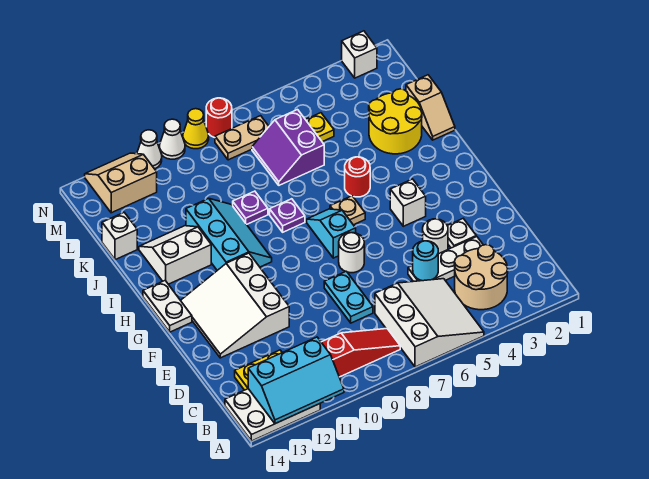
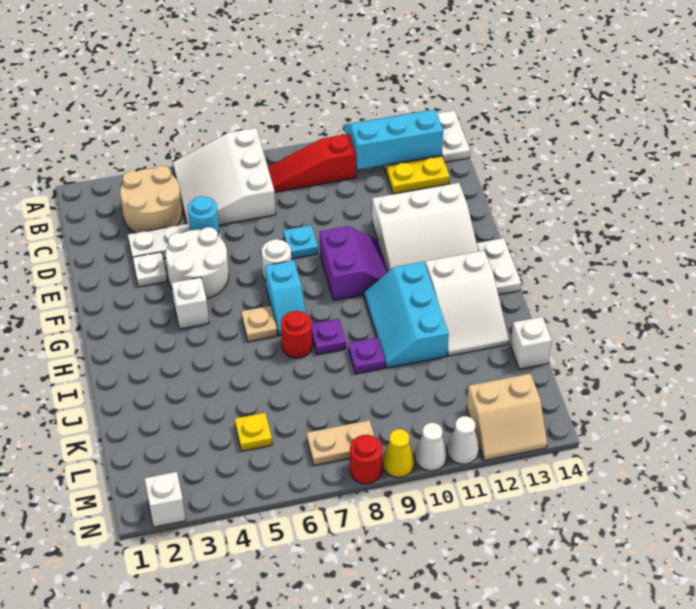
cyan plate D8:E8 level 1 -> cyan plate E8 level 1
white round brick E4 level 1 -> white round brick E4:F5 level 1
white slope E11:G13 level 1 top 11 -> white slope E11:G13 level 1 top E
red round brick I5 level 1 -> red round brick I7 level 1
white slope I12:J13 level 1 top I -> white slope H12:J13 level 1 top H
tan slope J1:K1 level 1 top K -> none
yellow round brick J2:K3 level 1 -> none
purple slope K6:L7 level 1 top 6 -> purple slope F9:G10 level 1 top 9

